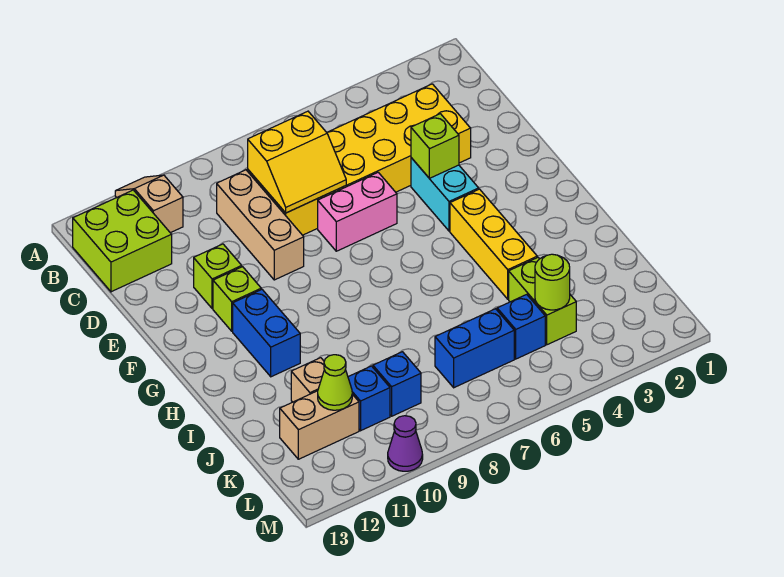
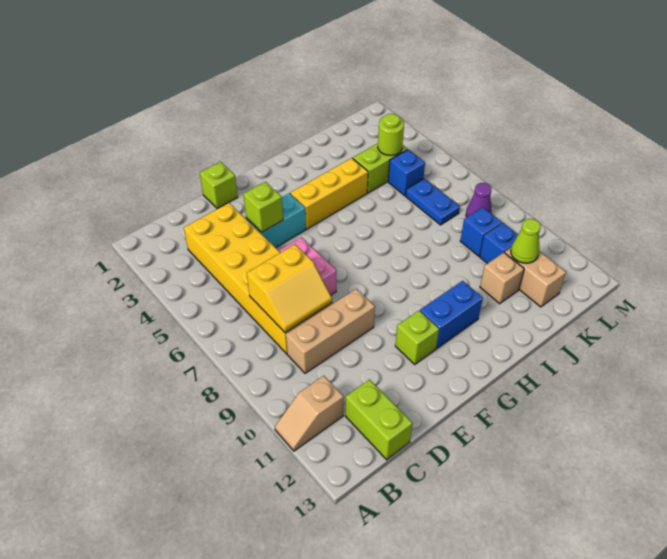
lime brick B12:C13 level 1 -> lime brick C12:C13 level 1
yellow slope C7:D8 level 2 top C -> yellow slope C7:D8 level 2 top 7
lime brick E11 level 1 -> lime brick E1 level 1
blue brick K6:K7 level 1 -> blue plate K6:K7 level 1
purple cone M10 level 1 -> purple cone L8 level 1

